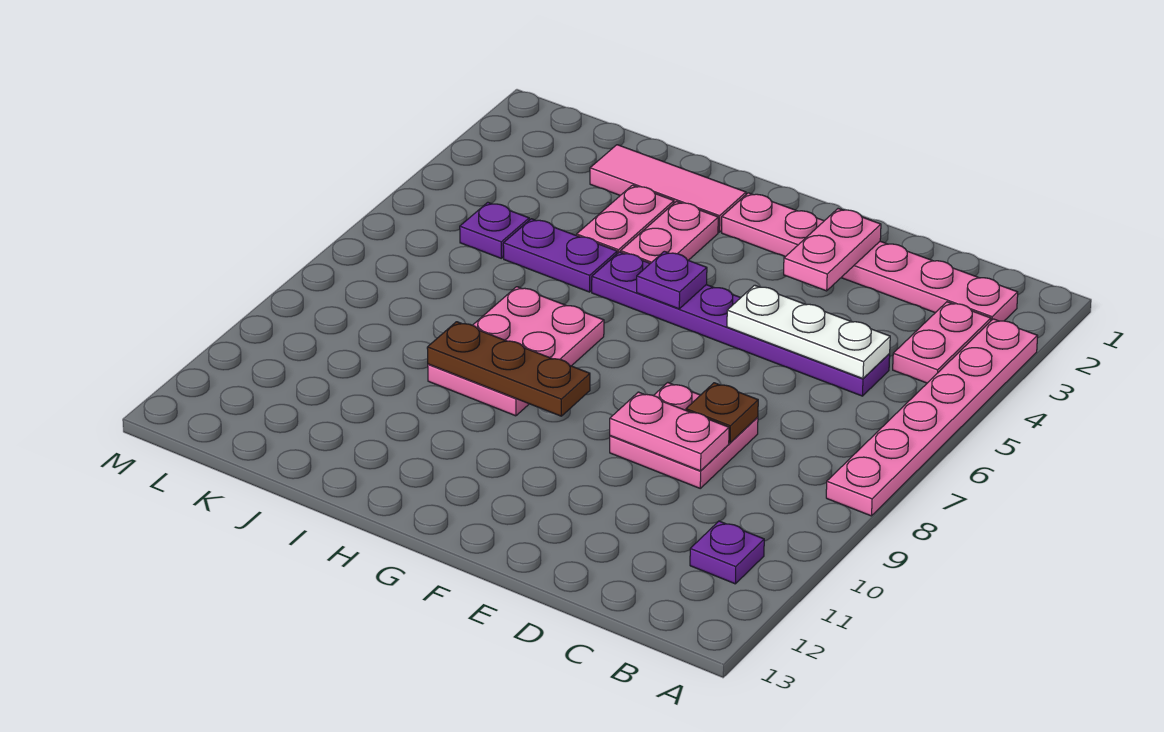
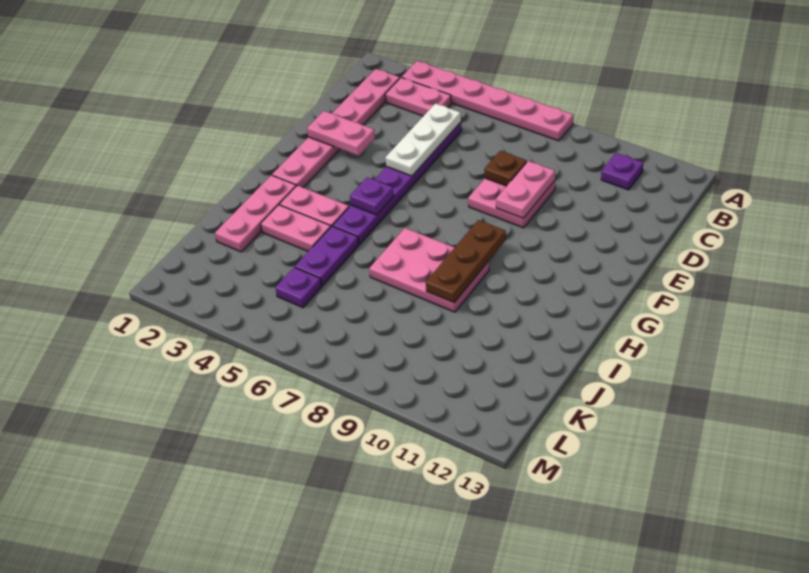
pink tile H2:J2 level 1 -> pink plate H2:J2 level 1

